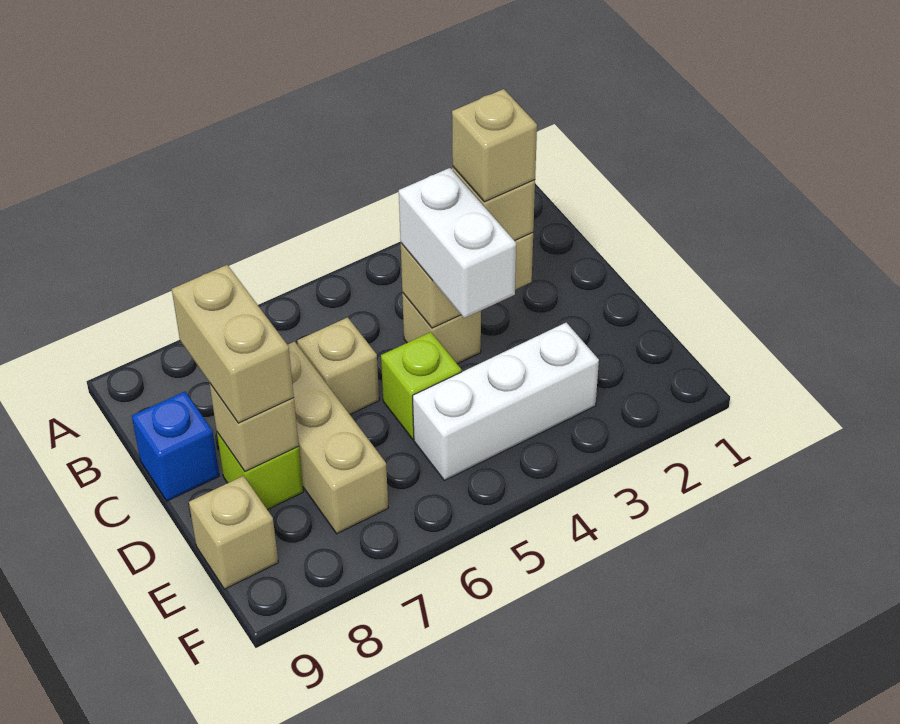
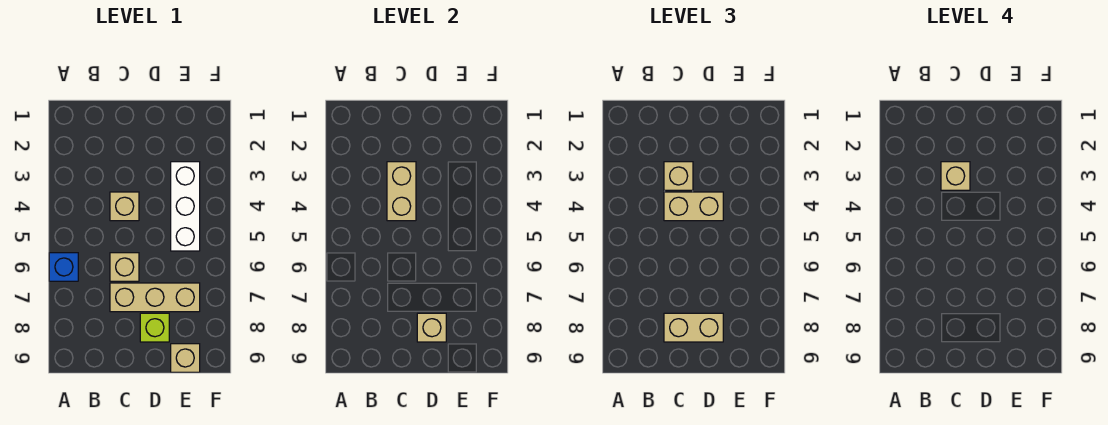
white brick C4:D4 level 3 -> tan brick C4:D4 level 3
blue brick C9 level 1 -> blue brick A6 level 1
lime brick D5 level 1 -> none

